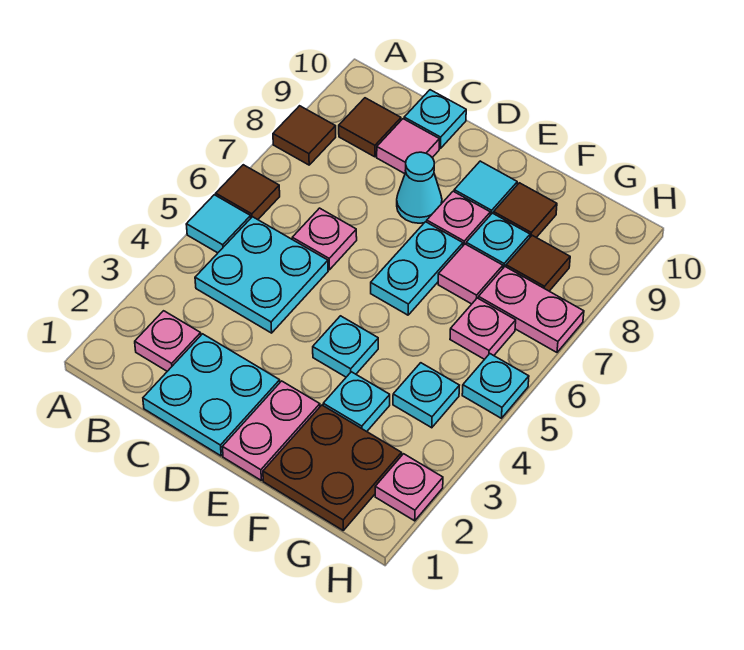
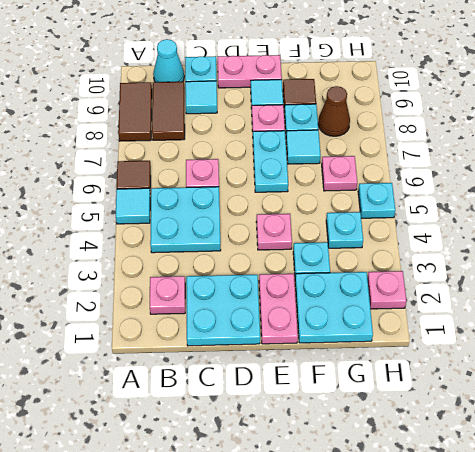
brown tile A8 level 1 -> brown tile A8:A9 level 1
brown tile B9 level 1 -> brown tile B8:B9 level 1
pink tile C9 level 1 -> cyan tile C9 level 1
cyan cone D8 level 1 -> cyan cone B10 level 1
cyan plate E4 level 1 -> pink plate E4 level 1
brown plate F1:G2 level 1 -> cyan plate F1:G2 level 1
pink tile F7 level 1 -> cyan tile F7 level 1
pink plate G7:H7 level 1 -> pink plate D10:E10 level 1
brown tile G8 level 1 -> brown cone G8 level 1

